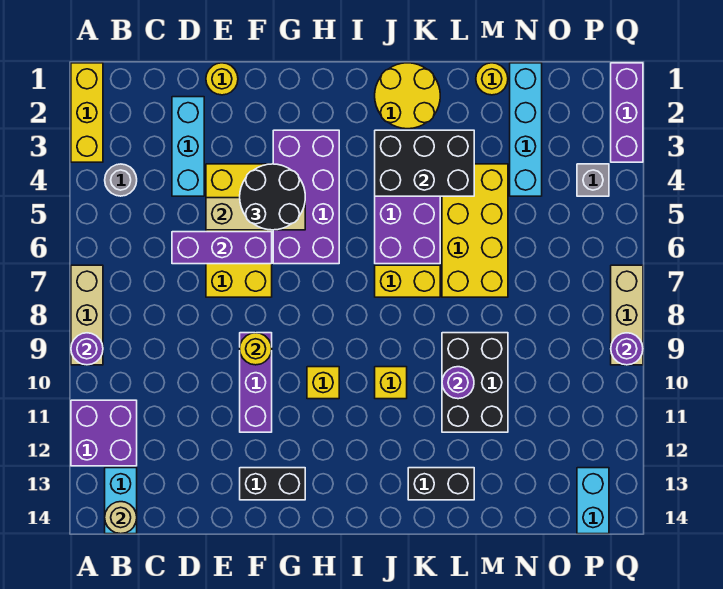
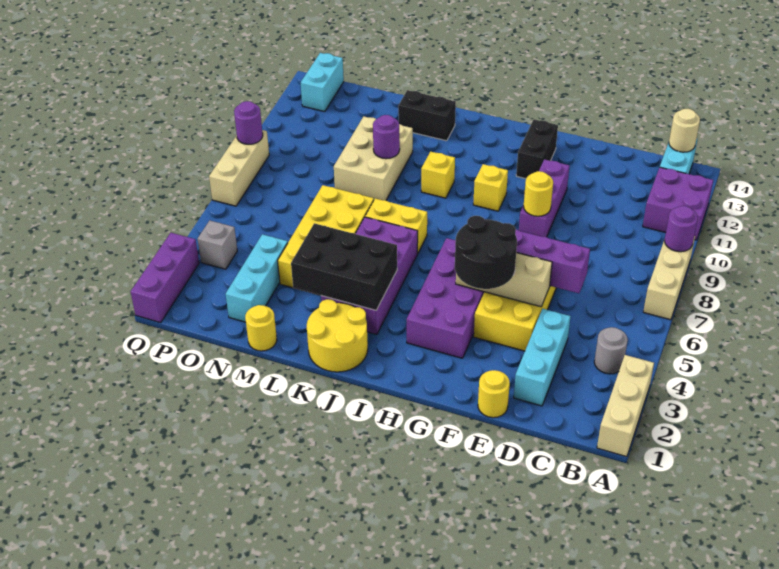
yellow brick A1:A3 level 1 -> tan brick A1:A3 level 1
black brick F13:G13 level 1 -> black brick G12:G13 level 1
black brick L9:M11 level 1 -> tan brick L9:M11 level 1
cyan brick N1:N4 level 1 -> cyan brick N2:N4 level 1

